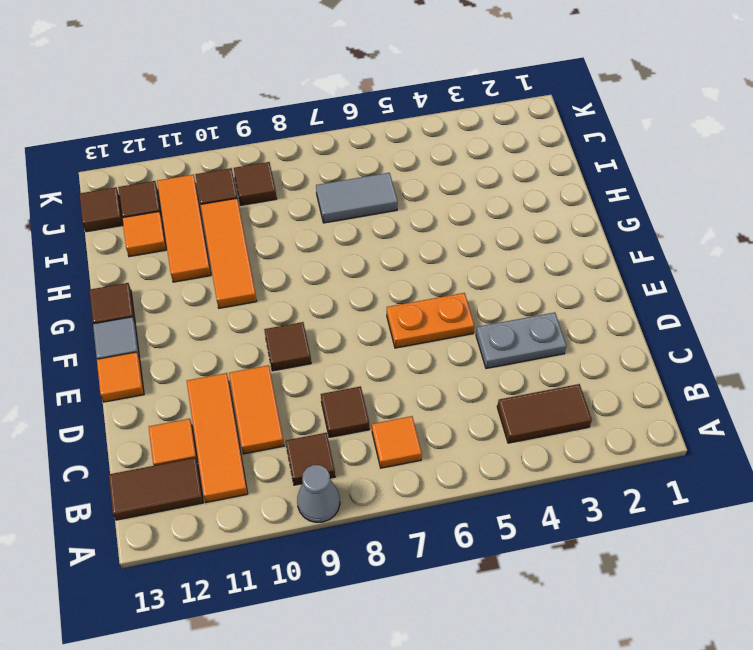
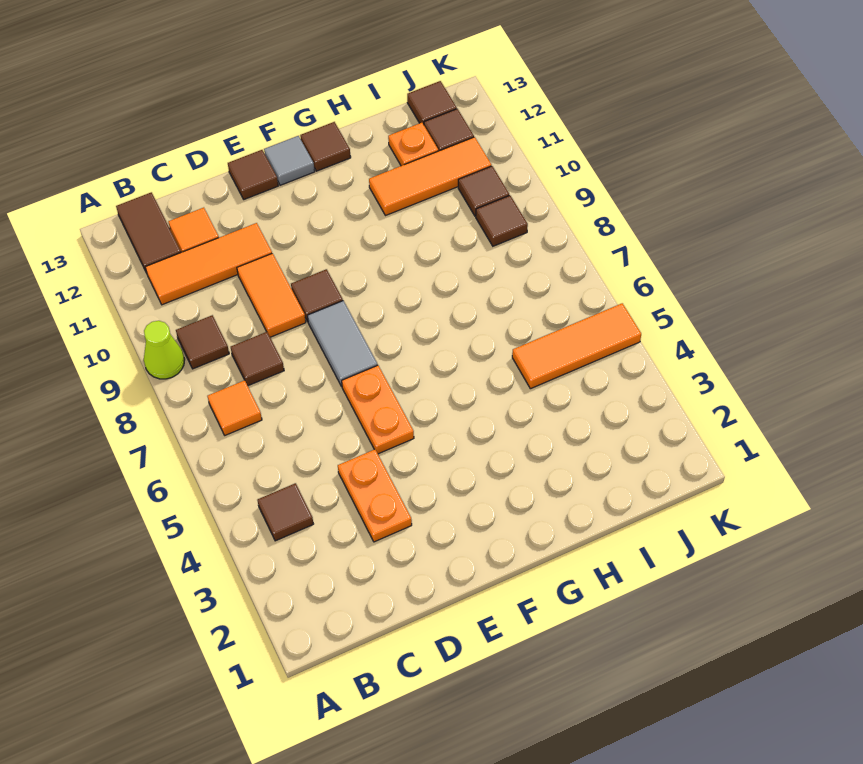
grey cone A9 level 1 -> lime cone A9 level 1
brown tile B3:B4 level 1 -> brown tile B4 level 1
orange tile C10:D10 level 1 -> orange tile D9:D10 level 1
grey plate D3:D4 level 1 -> orange plate D3:D4 level 1
orange tile E13 level 1 -> brown tile E13 level 1
orange tile G10:I10 level 1 -> orange tile I5:K5 level 1
grey tile I6:I7 level 1 -> grey tile E7:E8 level 1
orange tile I12 level 1 -> orange plate I12 level 1

